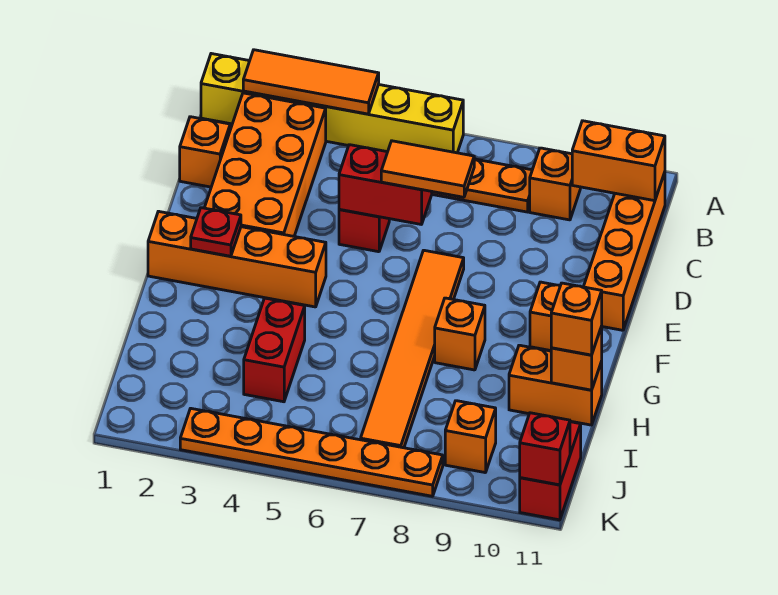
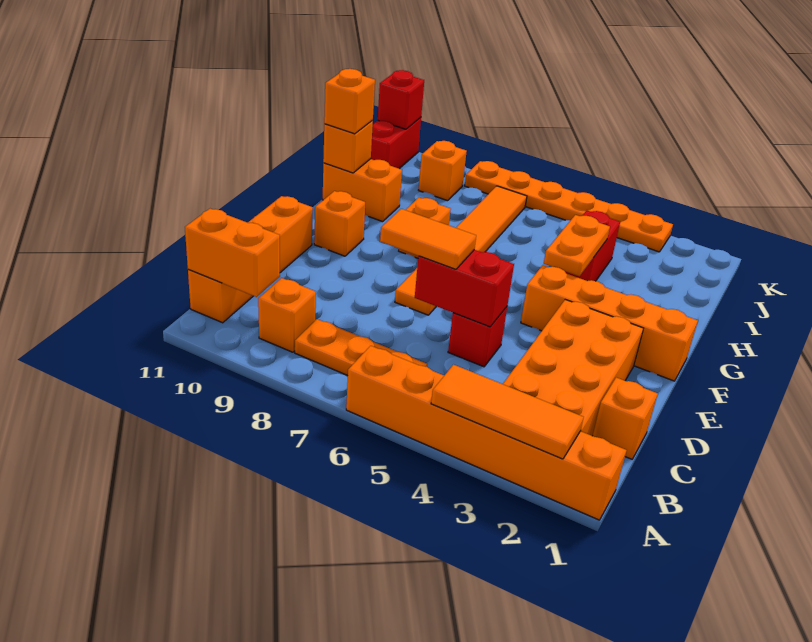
yellow brick A1:A6 level 1 -> orange brick A1:A6 level 1
red plate F2 level 2 -> none
none -> orange plate G4:H4 level 2

